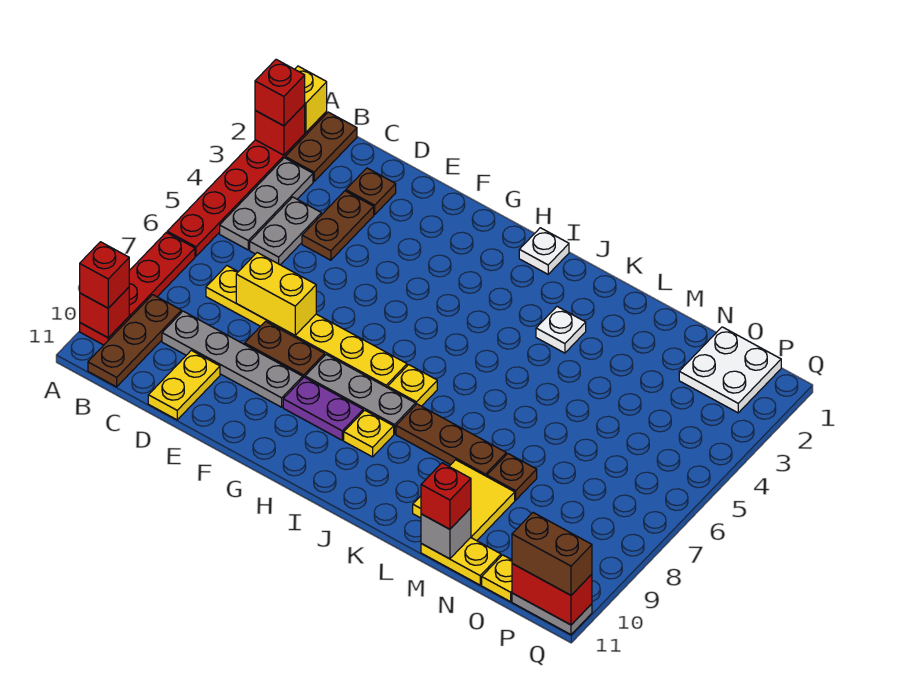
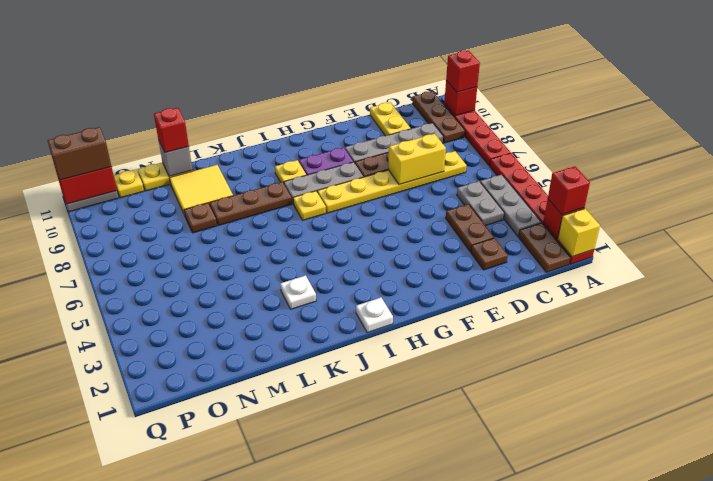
white plate O1:P2 level 1 -> none

